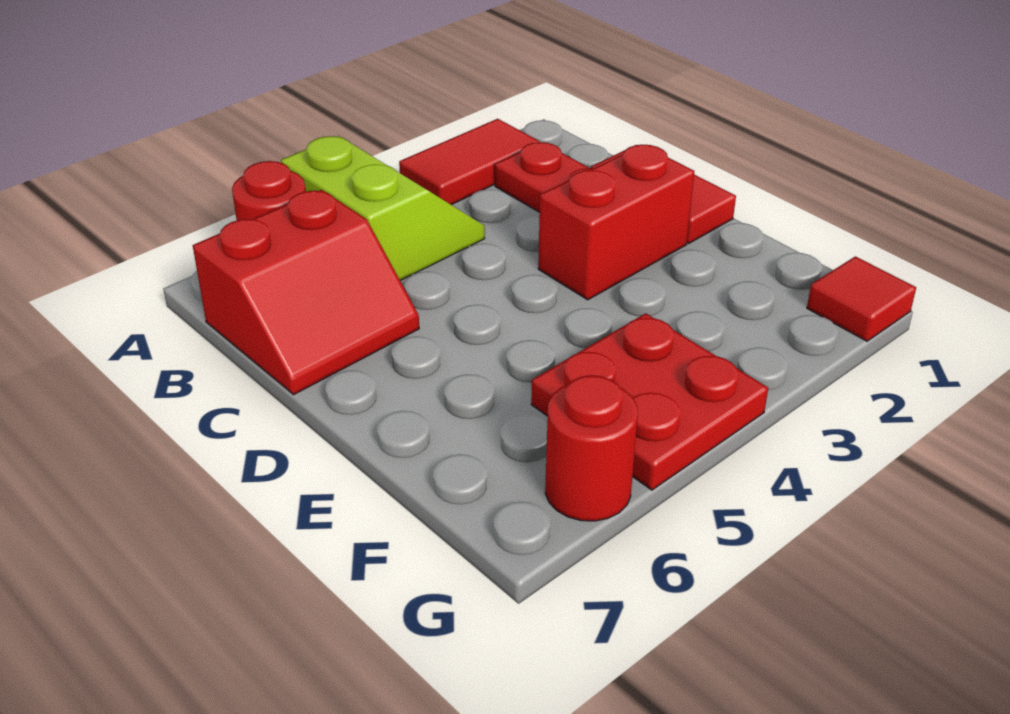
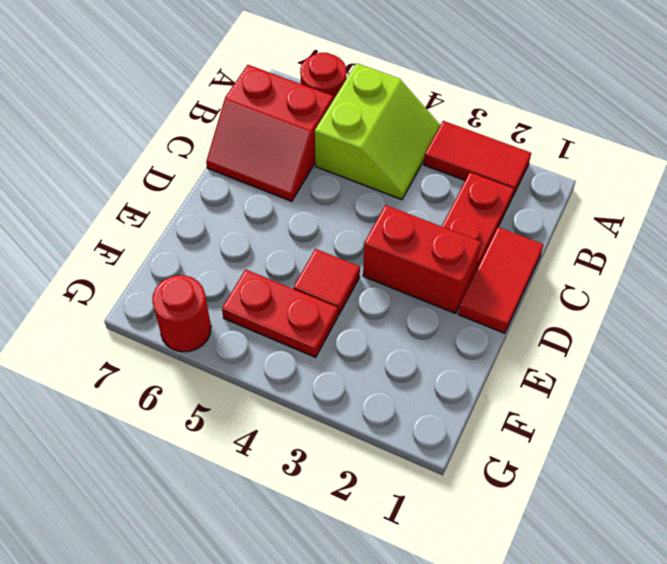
red plate F4:G5 level 1 -> red plate F4:F5 level 1
red tile G1 level 1 -> red tile E4 level 1

